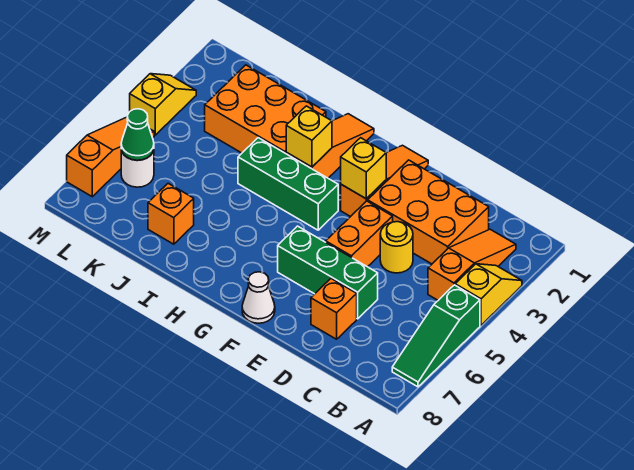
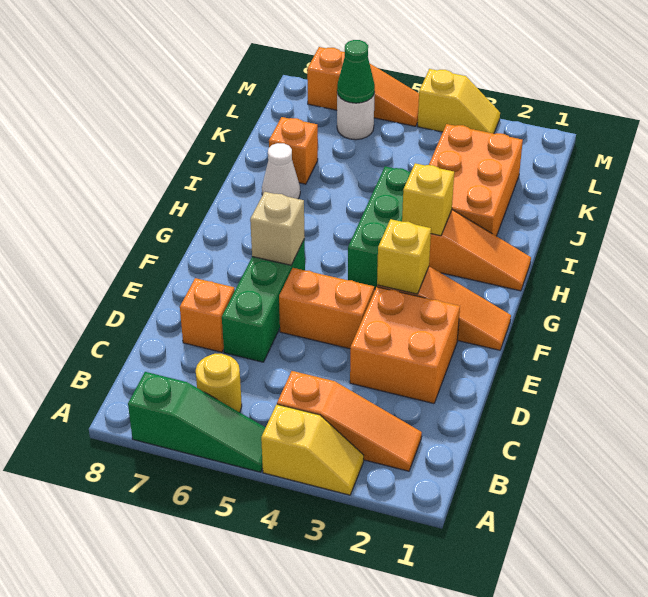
green slope A5:A7 level 1 top 5 -> green slope A5:A7 level 1 top 7
orange brick C2:E3 level 1 -> orange brick D2:E3 level 1
yellow round brick D4 level 1 -> yellow round brick B6 level 1
none -> tan brick F6 level 2
white cone F8 level 1 -> white cone I7 level 1

